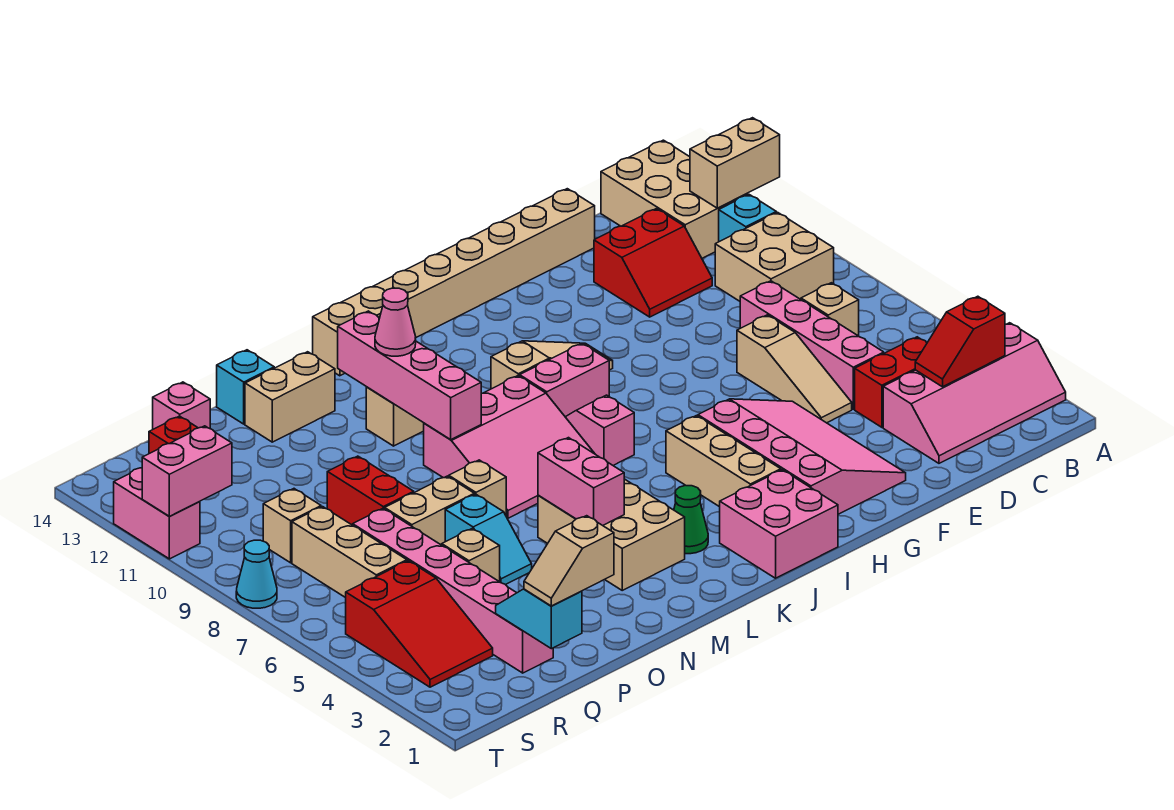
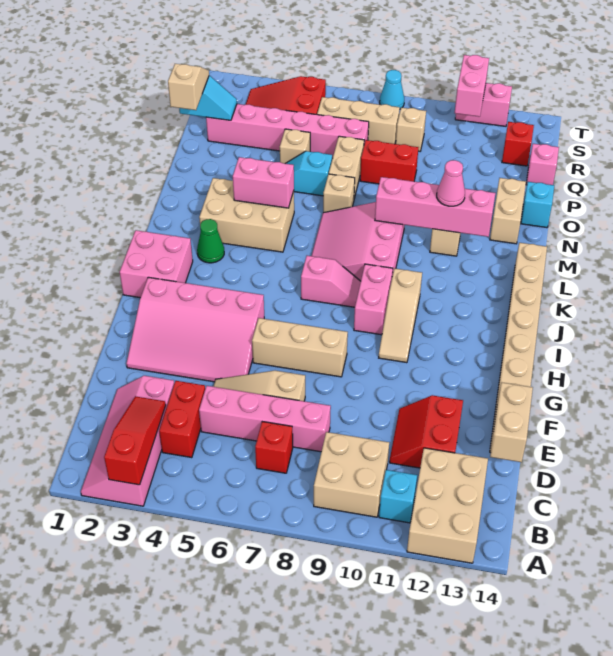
tan brick A12:B12 level 2 -> tan brick D14:E14 level 2
red slope B3:C3 level 2 top B -> red slope A3:C3 level 2 top A
tan brick B12:C14 level 1 -> tan brick A12:C13 level 1
tan brick C7 level 1 -> red brick C7 level 1
tan brick I3:I5 level 1 -> tan brick G6:G8 level 1

